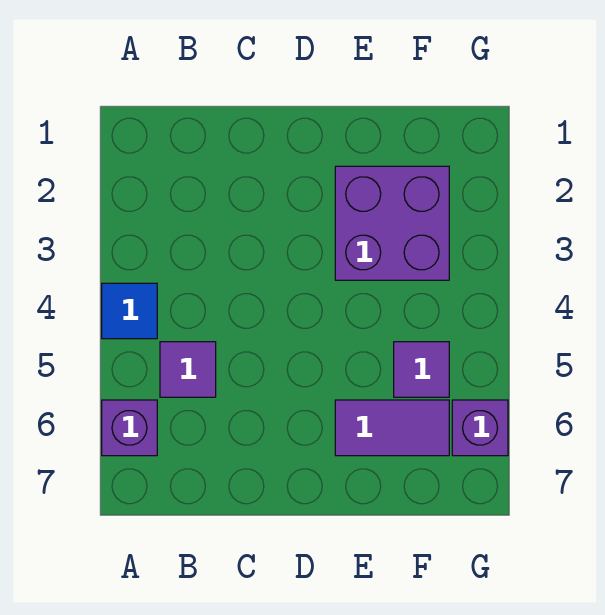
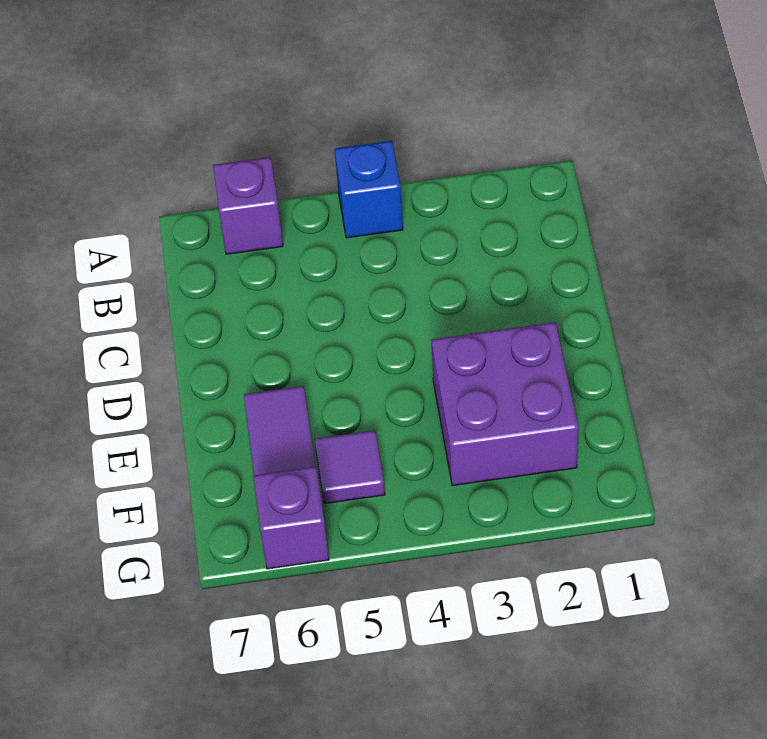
blue tile A4 level 1 -> blue brick A4 level 1
purple tile B5 level 1 -> none

